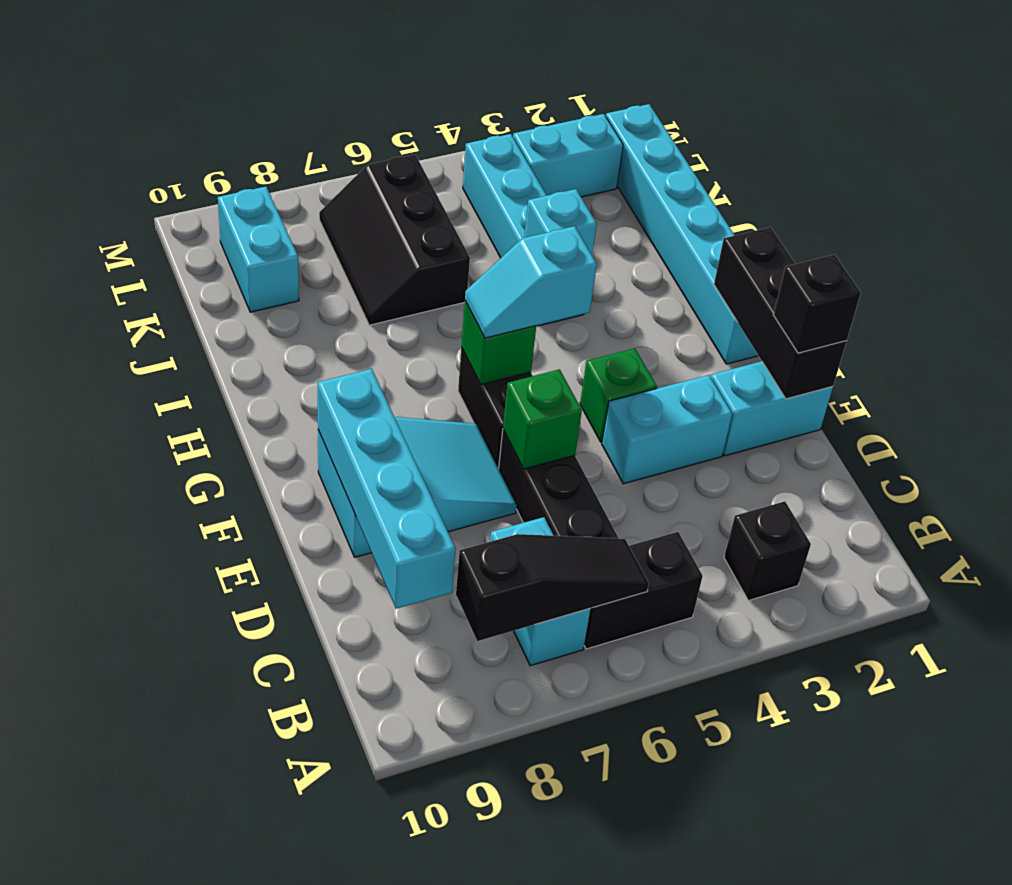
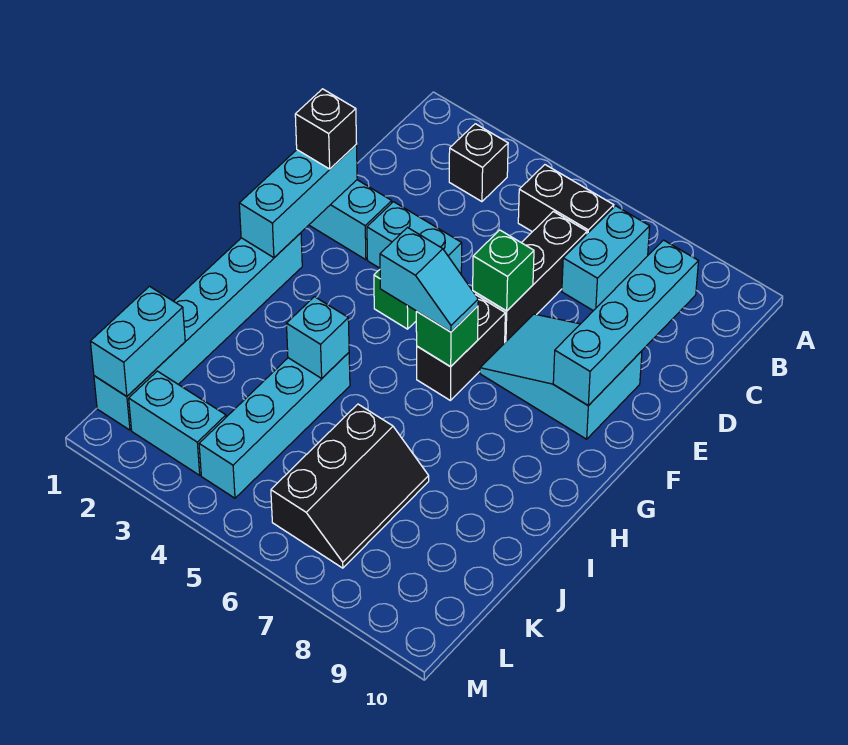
black slope B6:B8 level 2 top 8 -> none
black brick E1:G1 level 2 -> cyan brick E1:G1 level 2
cyan brick K9:L9 level 1 -> cyan brick K1:L1 level 2

